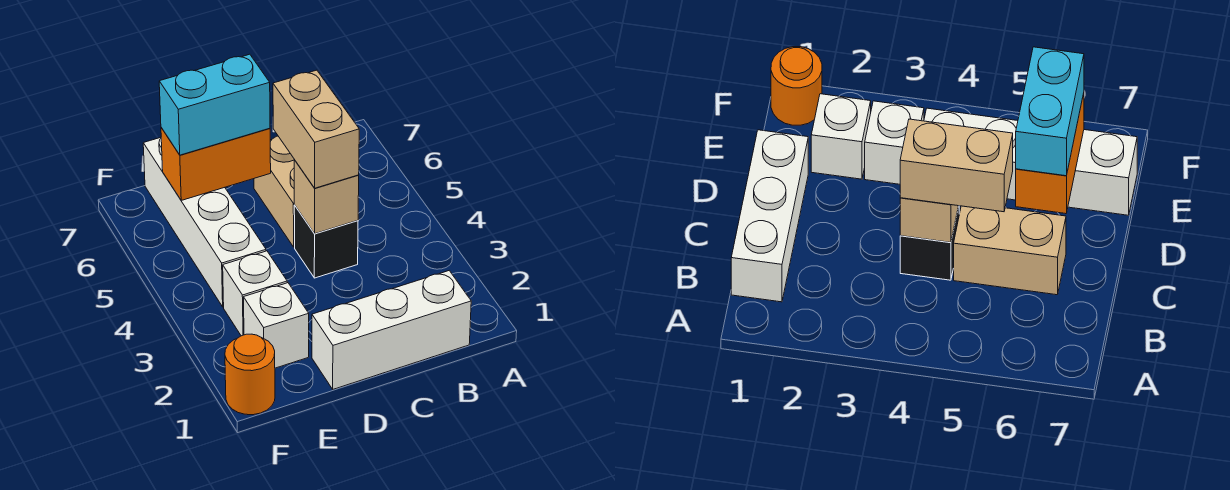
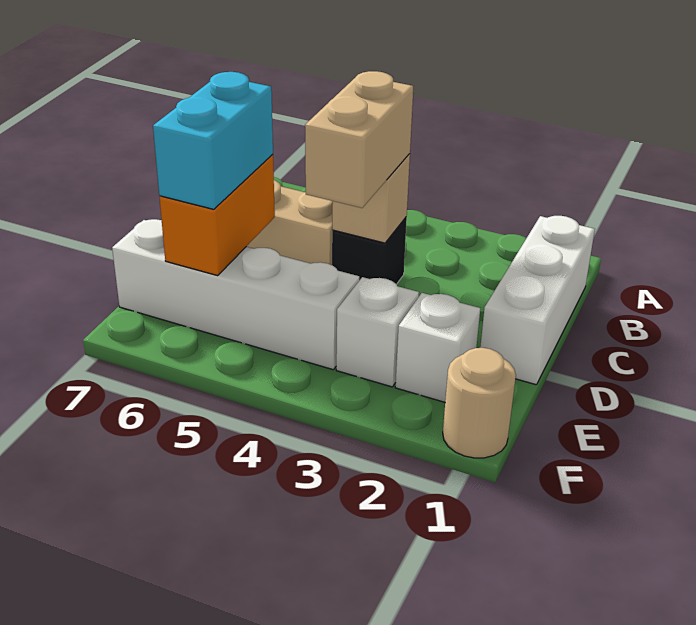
tan brick C4:C5 level 3 -> tan brick C4:D4 level 3
orange round brick F1 level 1 -> tan round brick F1 level 1

